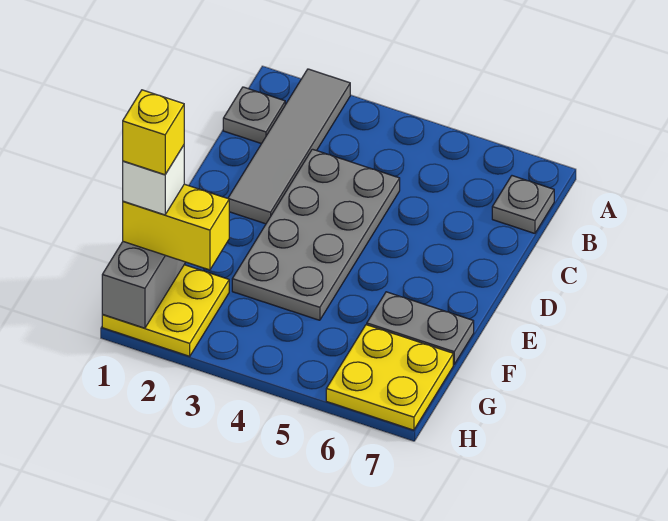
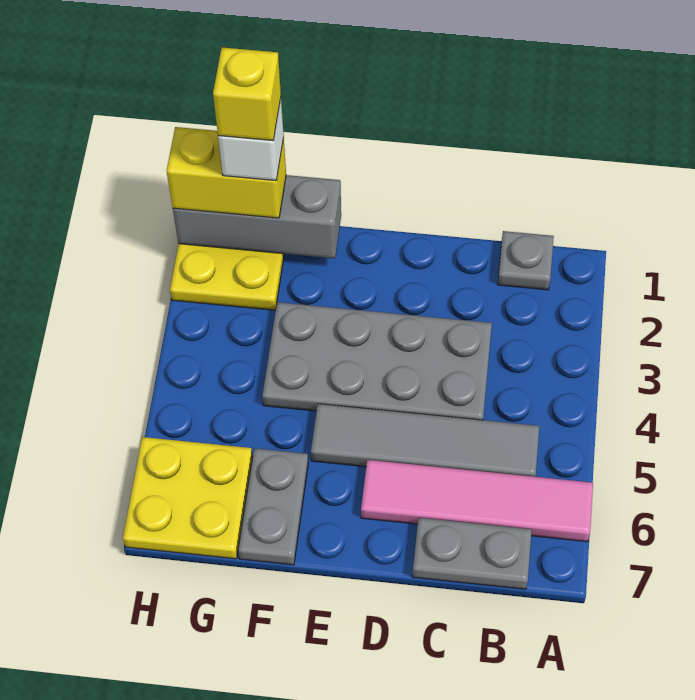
grey tile A2:D2 level 1 -> grey tile B5:E5 level 1
none -> pink tile A6:D6 level 1
grey plate B7 level 1 -> grey plate B7:C7 level 1
yellow brick G1:G2 level 3 -> yellow brick G1:H1 level 3

